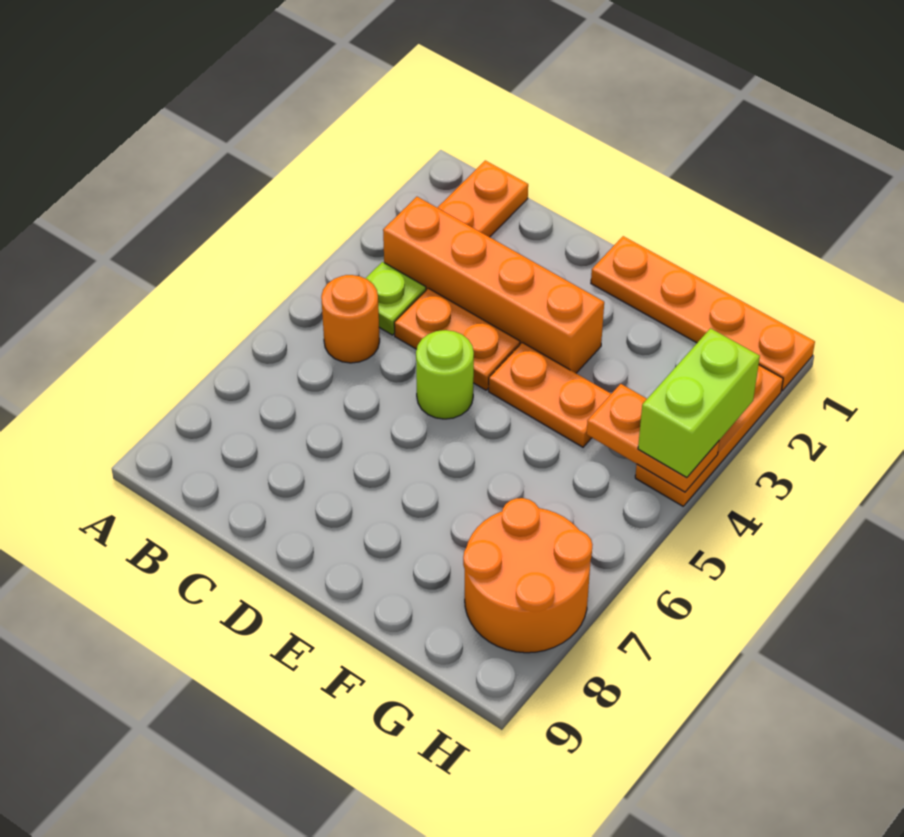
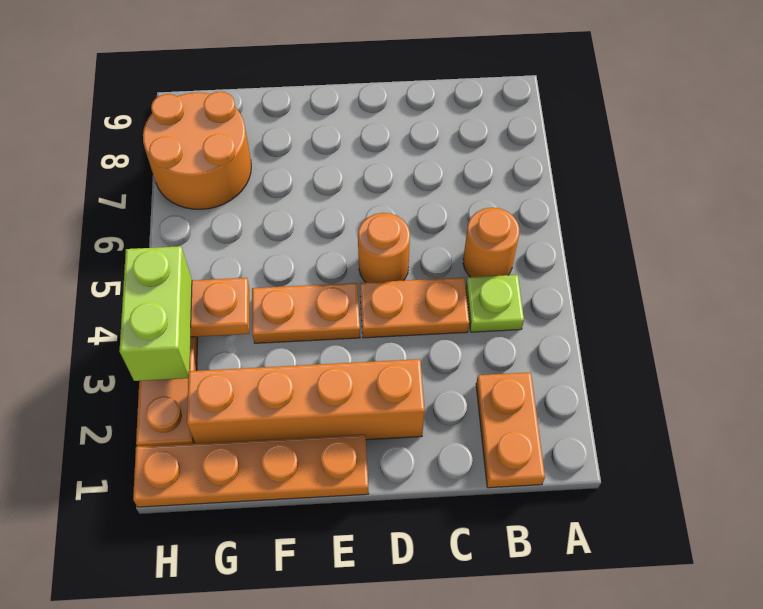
orange brick B3:E3 level 1 -> orange brick D2:G2 level 1
lime round brick D5 level 1 -> orange round brick D5 level 1

